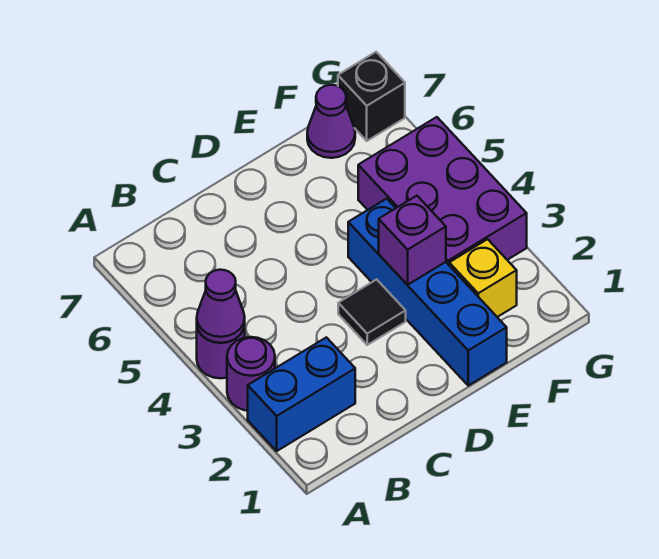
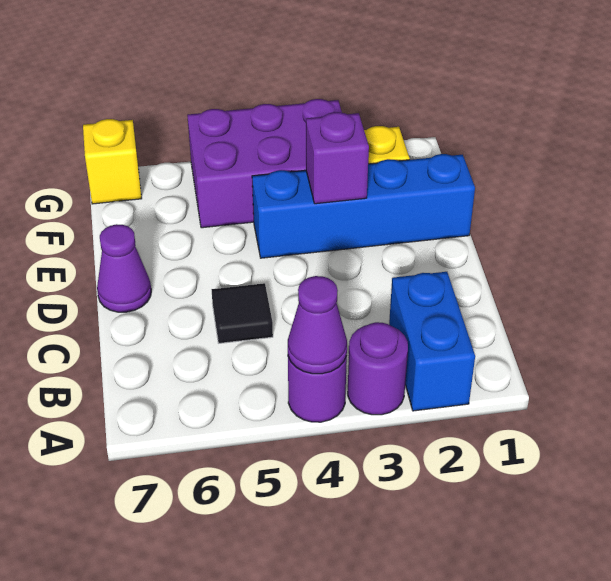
black tile D3 level 1 -> black tile C5 level 1
purple cone F7 level 1 -> purple cone D7 level 1
black brick G7 level 1 -> yellow brick G7 level 1

